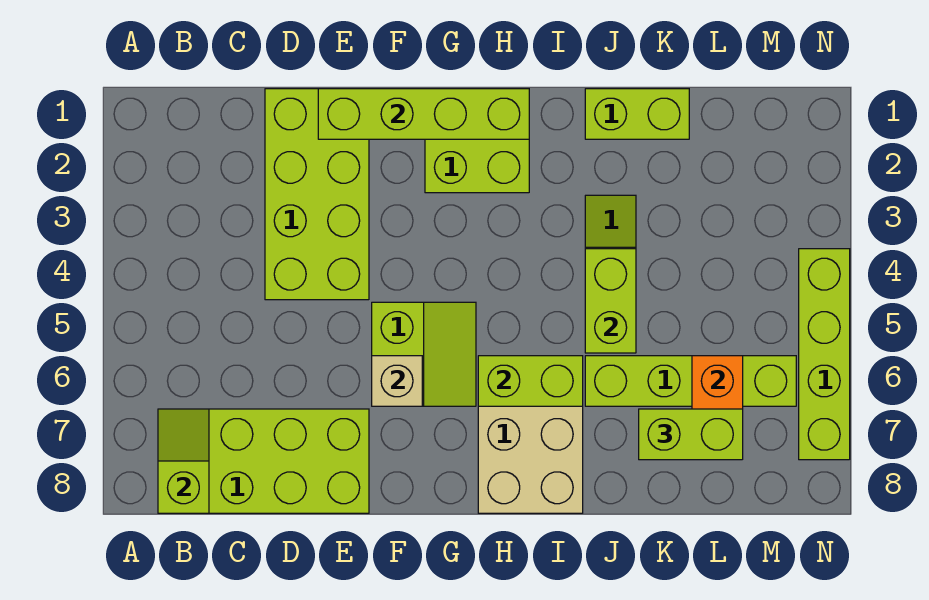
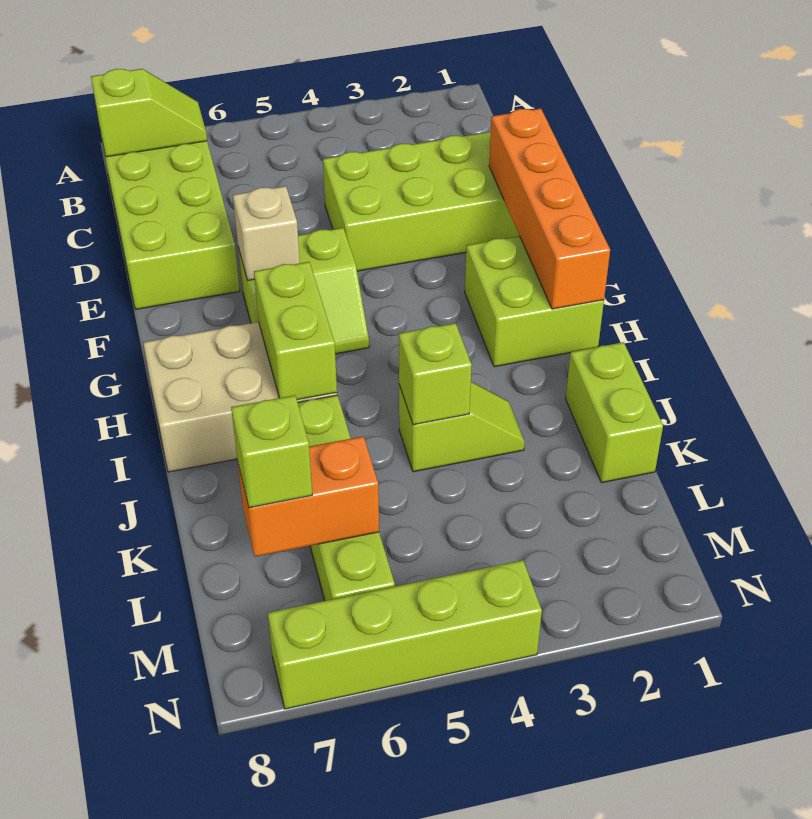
lime brick E1:H1 level 2 -> orange brick E1:H1 level 2
lime brick J4:J5 level 2 -> lime brick J4 level 2
lime brick K7:L7 level 3 -> lime brick L7 level 3

